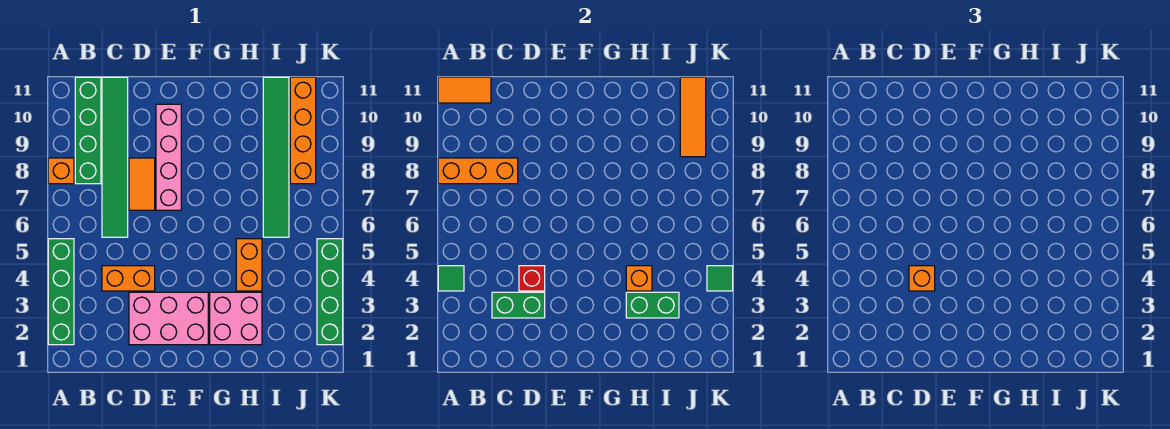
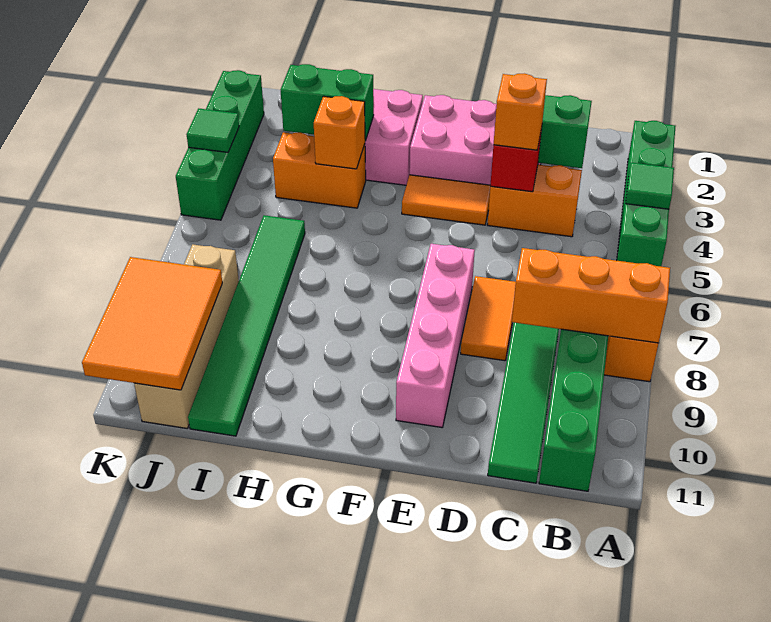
orange tile A11:B11 level 2 -> orange tile E4:F4 level 1
orange brick H4:H5 level 1 -> orange brick H4:I4 level 1
orange brick J8:J11 level 1 -> tan brick J8:J11 level 1
orange tile J9:J11 level 2 -> orange tile J9:K11 level 2

